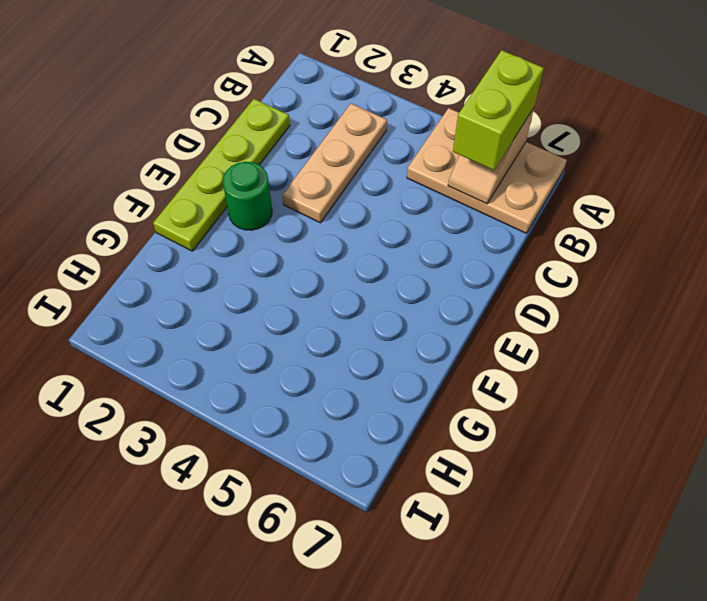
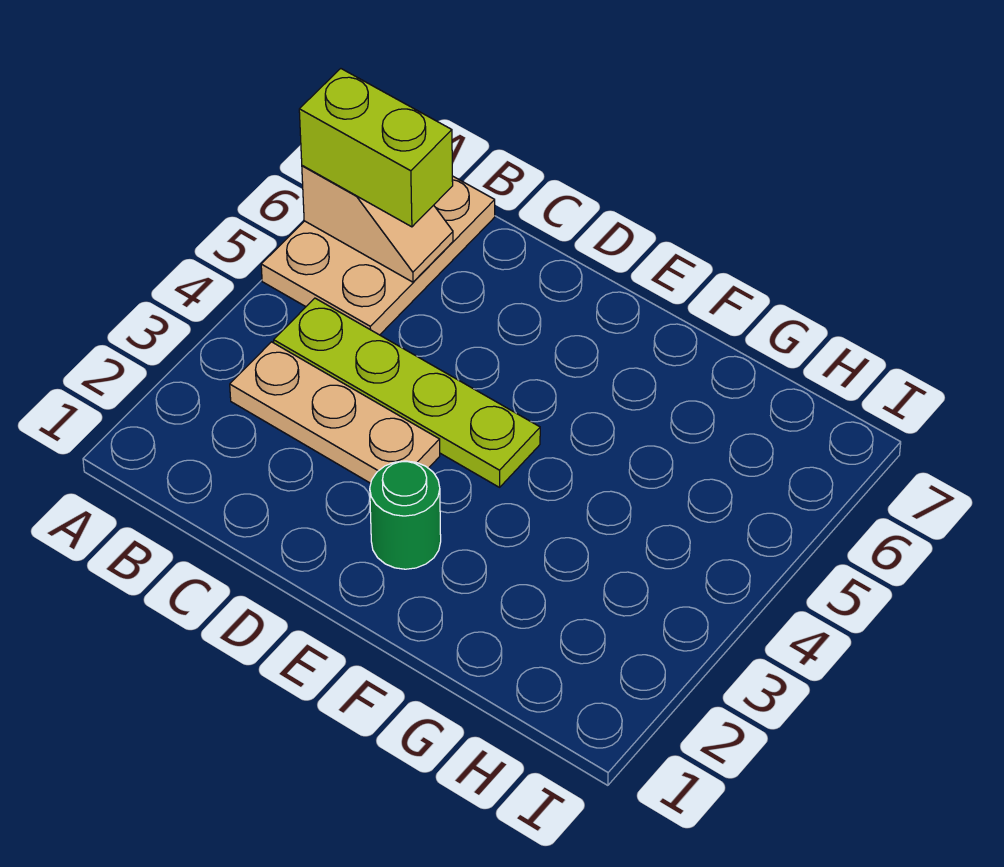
lime plate C1:F1 level 1 -> lime plate B4:E4 level 1

